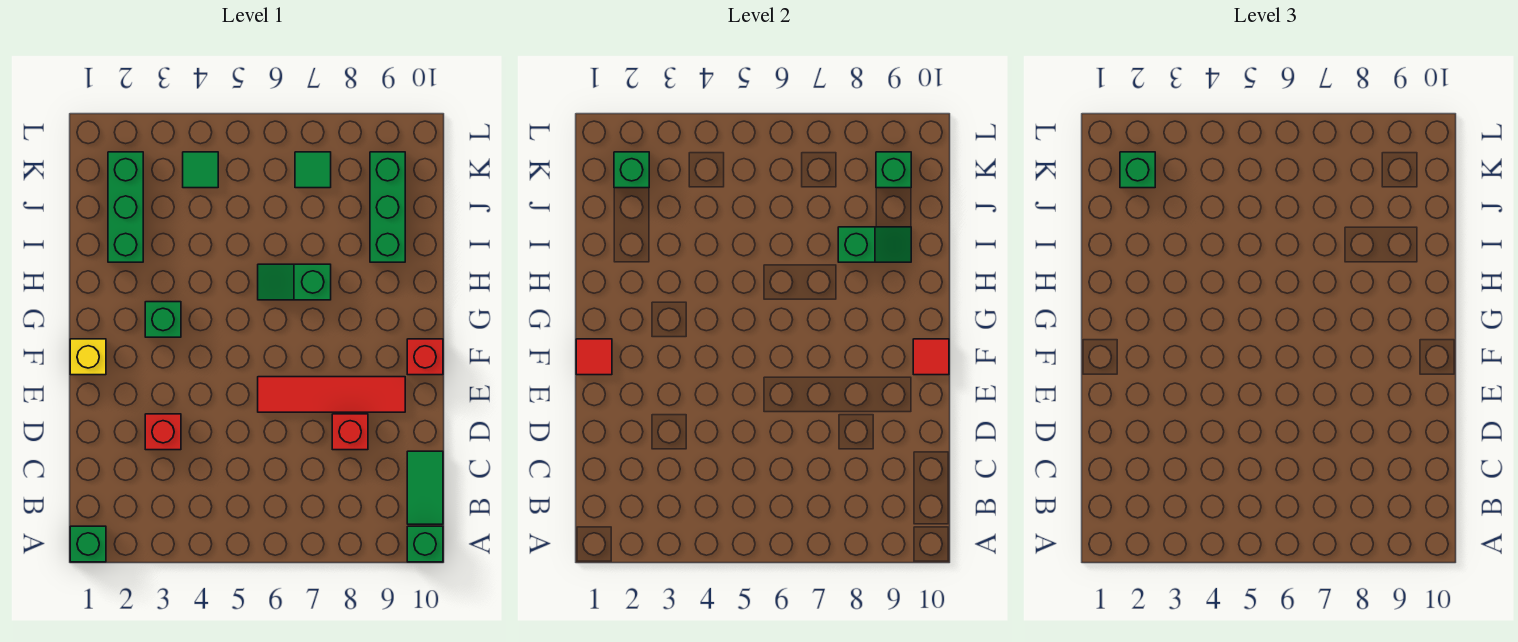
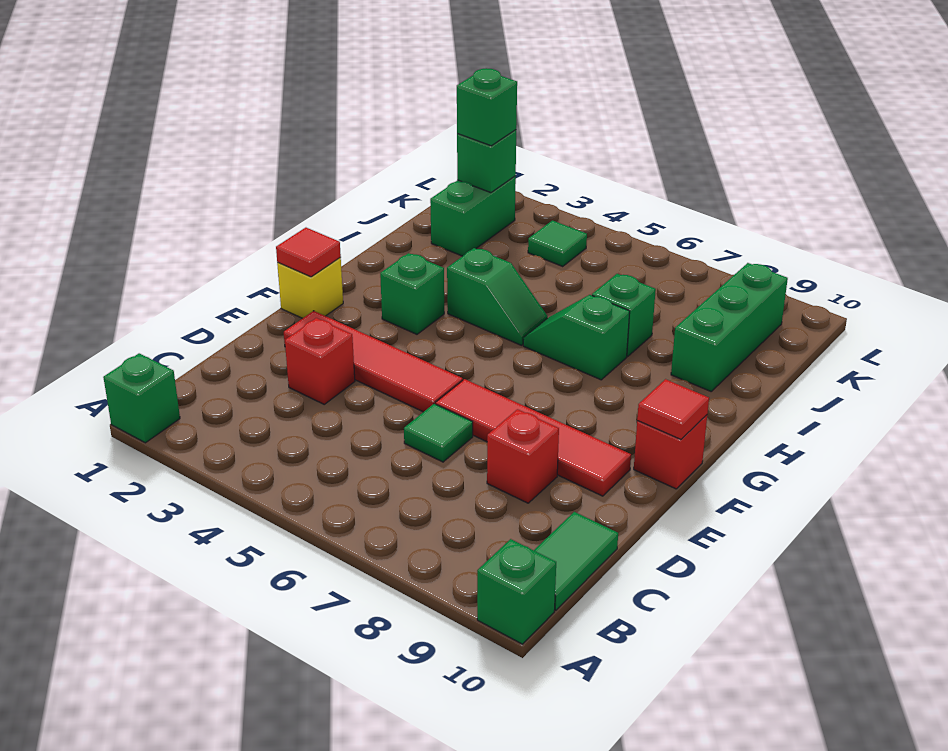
none -> red tile E2:E5 level 1
green brick I2:K2 level 1 -> green brick J2:K2 level 1
green slope I8:I9 level 2 top 8 -> green slope H4:H5 level 1 top 4
green tile K7 level 1 -> green tile D6 level 1
green brick K9 level 2 -> green brick I7 level 1

